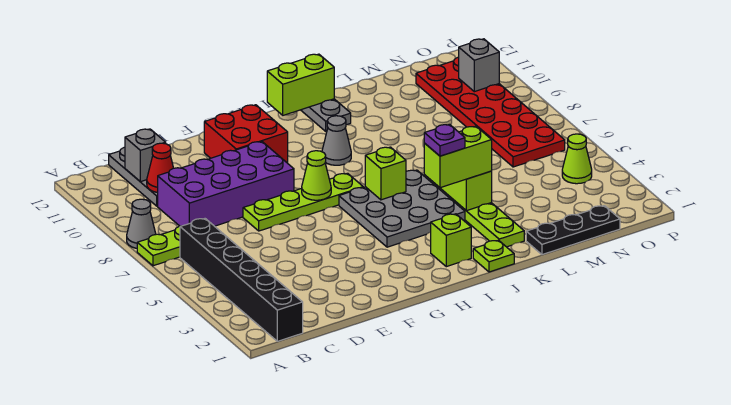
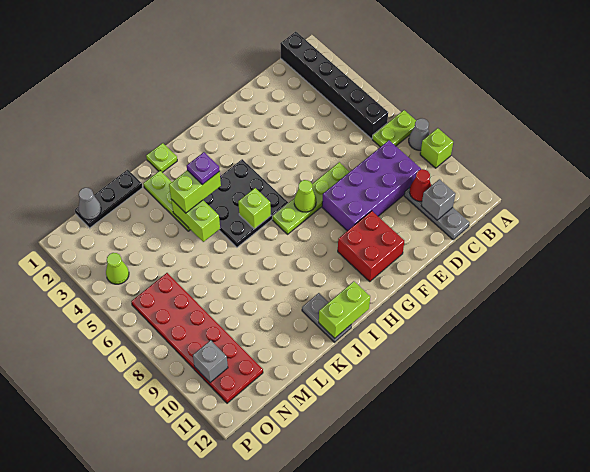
grey plate H4:J6 level 1 -> black plate H4:J6 level 1
lime brick I2 level 1 -> lime brick A9 level 1
grey cone I9 level 1 -> grey cone N1 level 2

